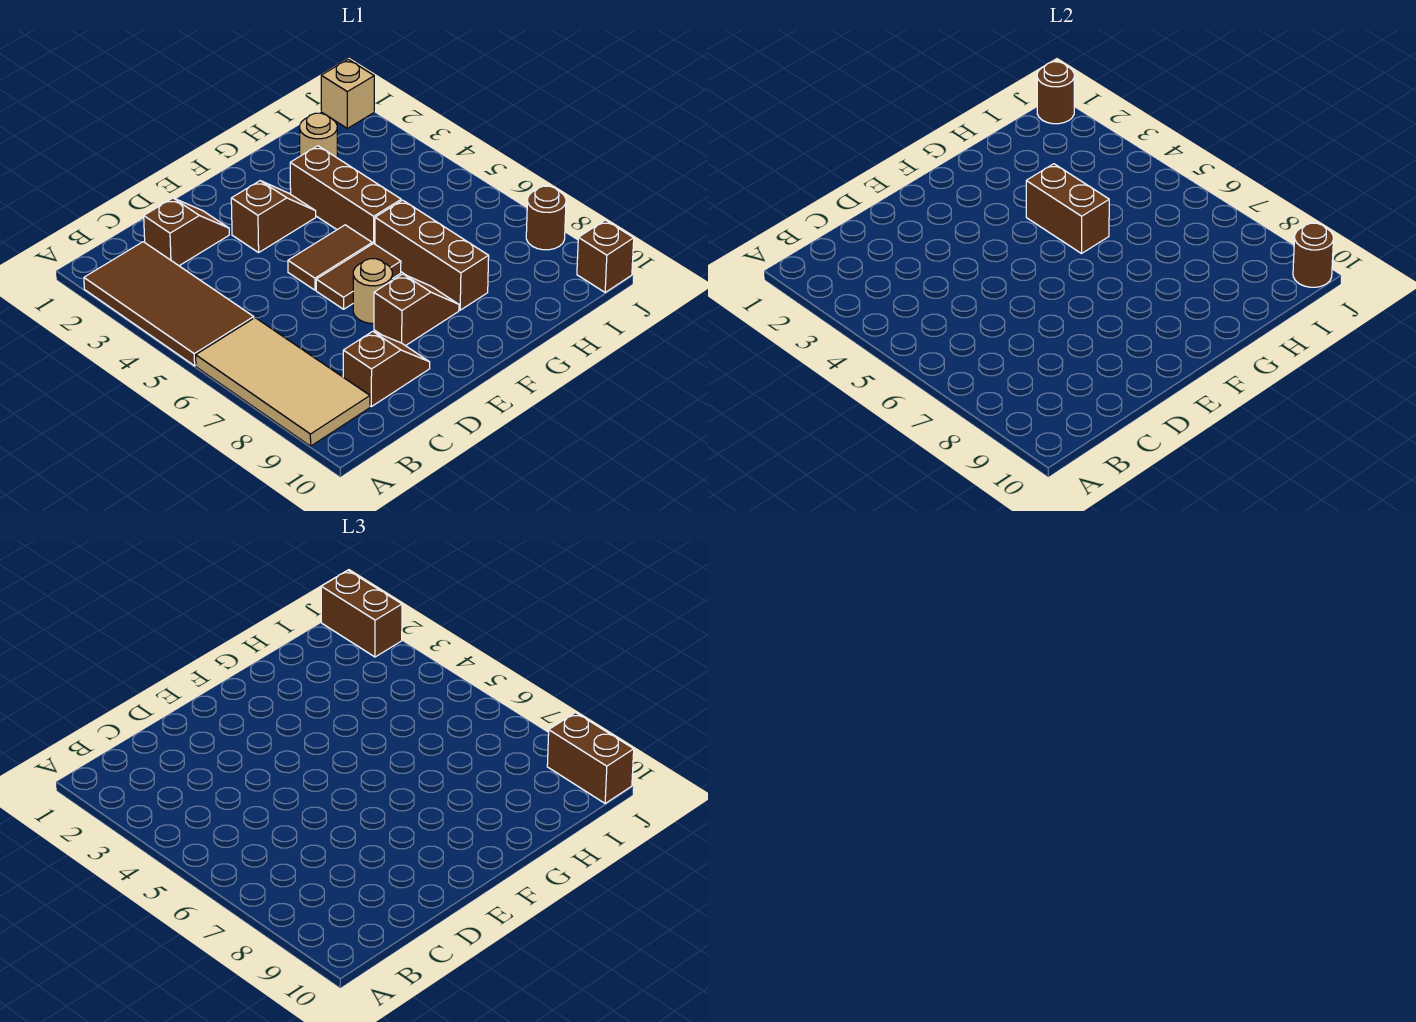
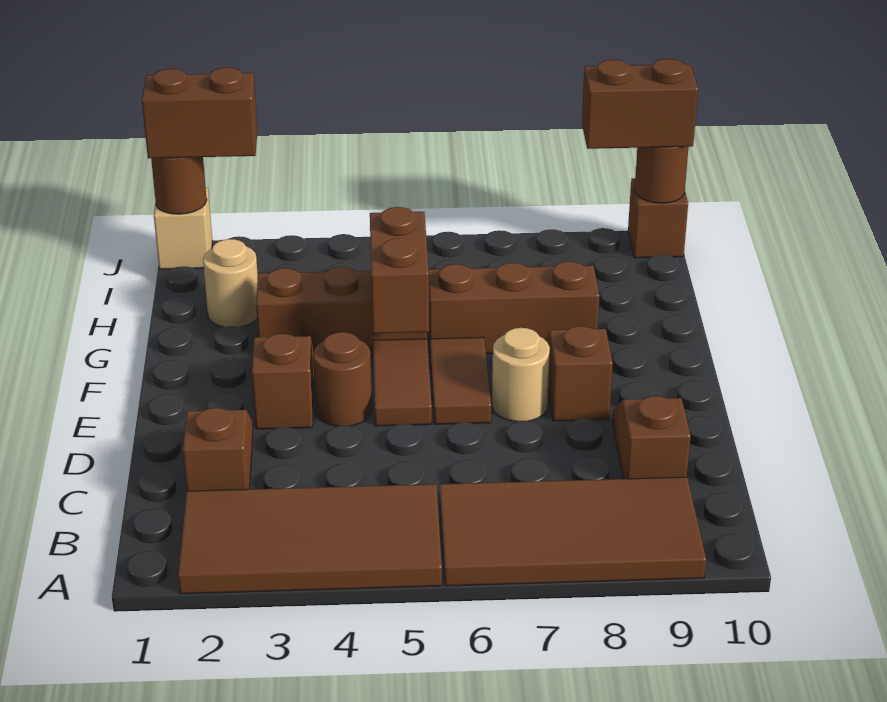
tan tile A6:B9 level 1 -> brown tile A6:B9 level 1
brown brick G4:G5 level 2 -> brown brick F5:G5 level 2
brown round brick J8 level 1 -> brown round brick E4 level 1

